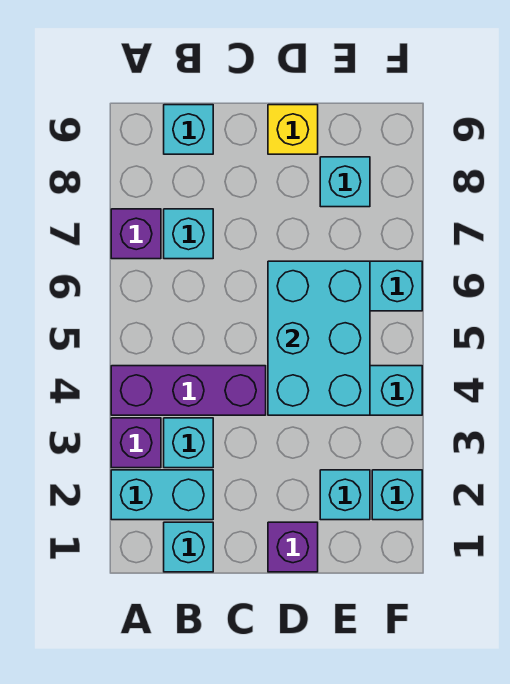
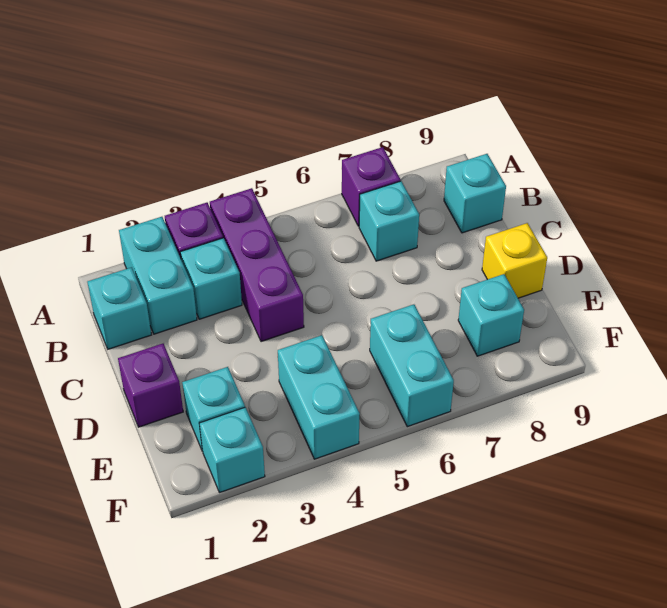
cyan brick D4:E6 level 2 -> none

